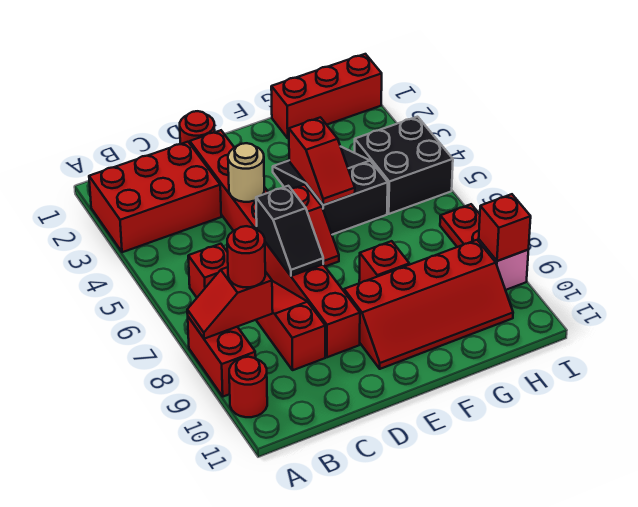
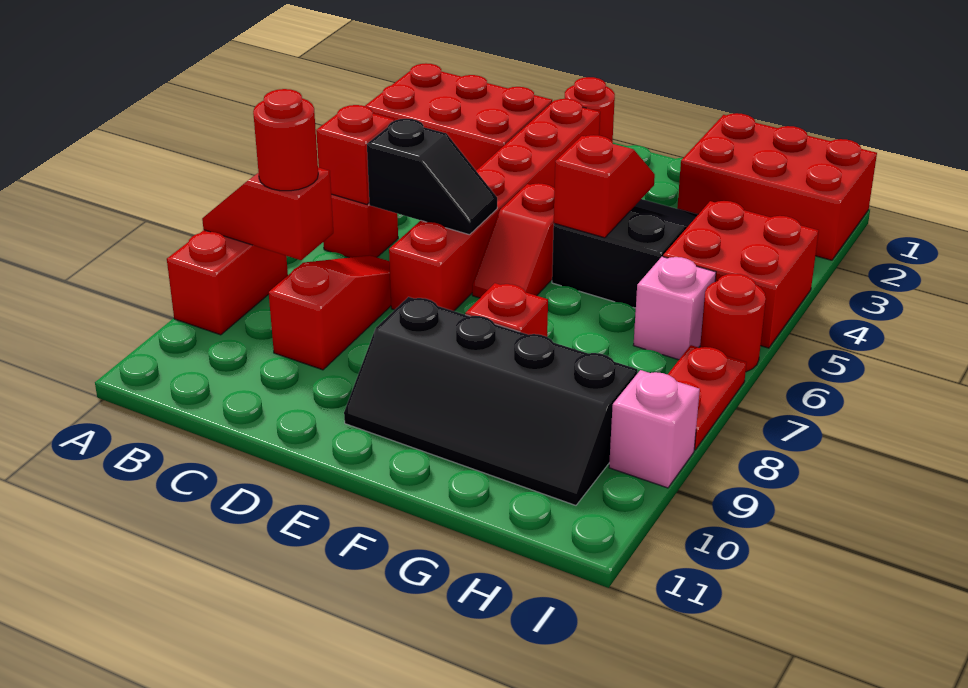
red round brick A10 level 1 -> red round brick I6 level 1
red brick D2:D9 level 1 -> red brick D2:D7 level 1
tan round brick D4 level 2 -> none
black slope D6:D7 level 2 top 6 -> black slope C6:D6 level 2 top C
red slope E9:H10 level 1 top 9 -> black slope E9:H10 level 1 top 9
red slope F4:F5 level 2 top 4 -> red slope F4:F5 level 2 top 5
red brick G1:I1 level 1 -> red brick G1:I2 level 1
black brick H4:I5 level 1 -> red brick H4:I5 level 1
none -> pink brick H6 level 1
red brick I9 level 2 -> red brick B6 level 2

